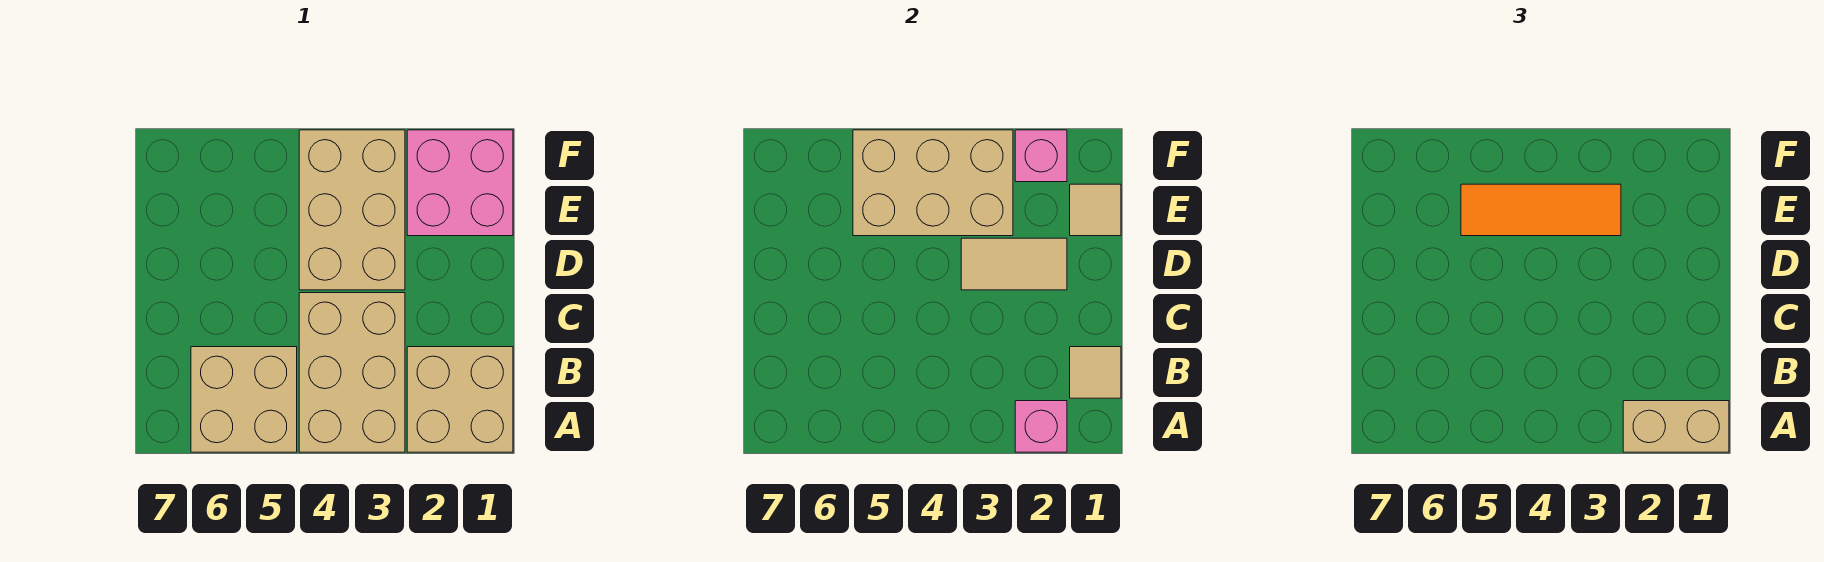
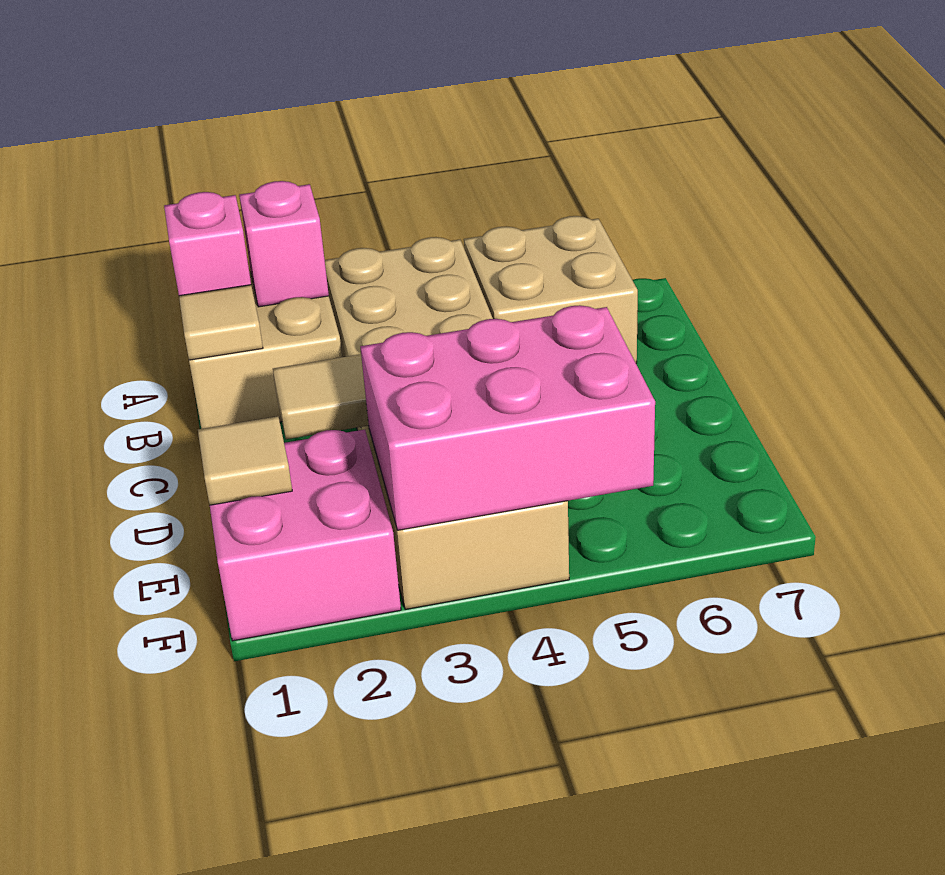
tan brick A1:A2 level 3 -> none
tan brick E3:F5 level 2 -> pink brick E3:F5 level 2
orange tile E3:E5 level 3 -> none
pink brick F2 level 2 -> pink brick A1 level 2

